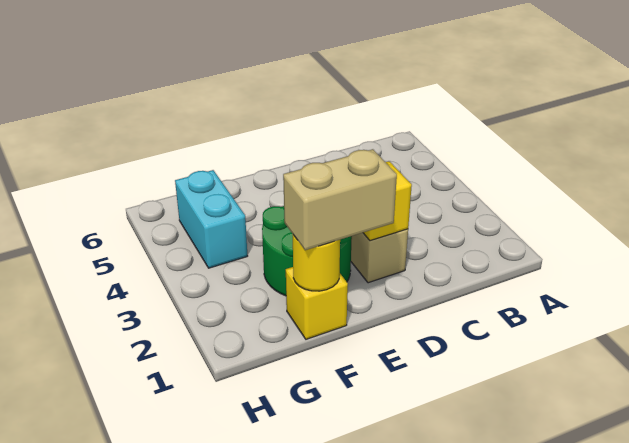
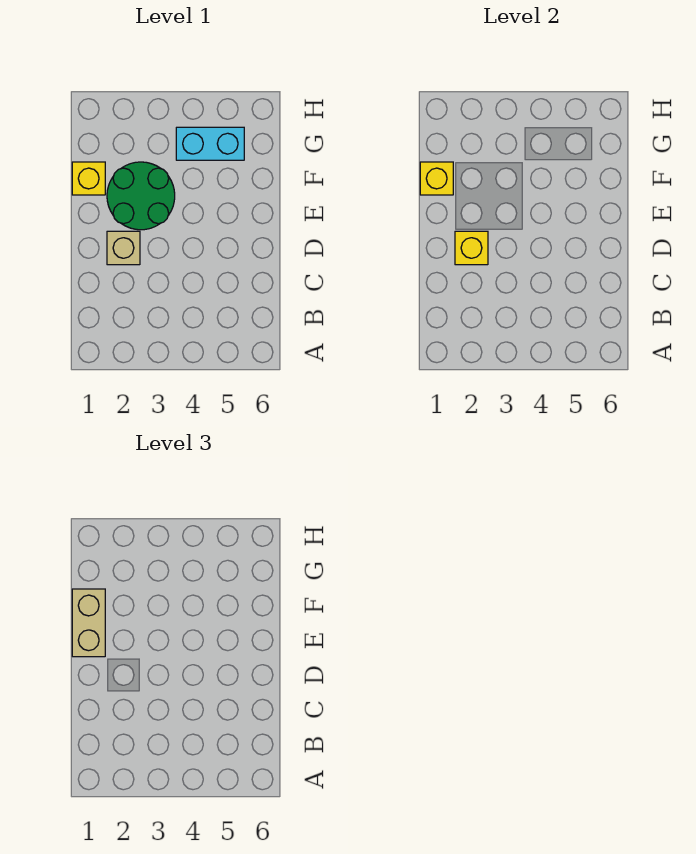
yellow round brick F1 level 2 -> yellow brick F1 level 2

